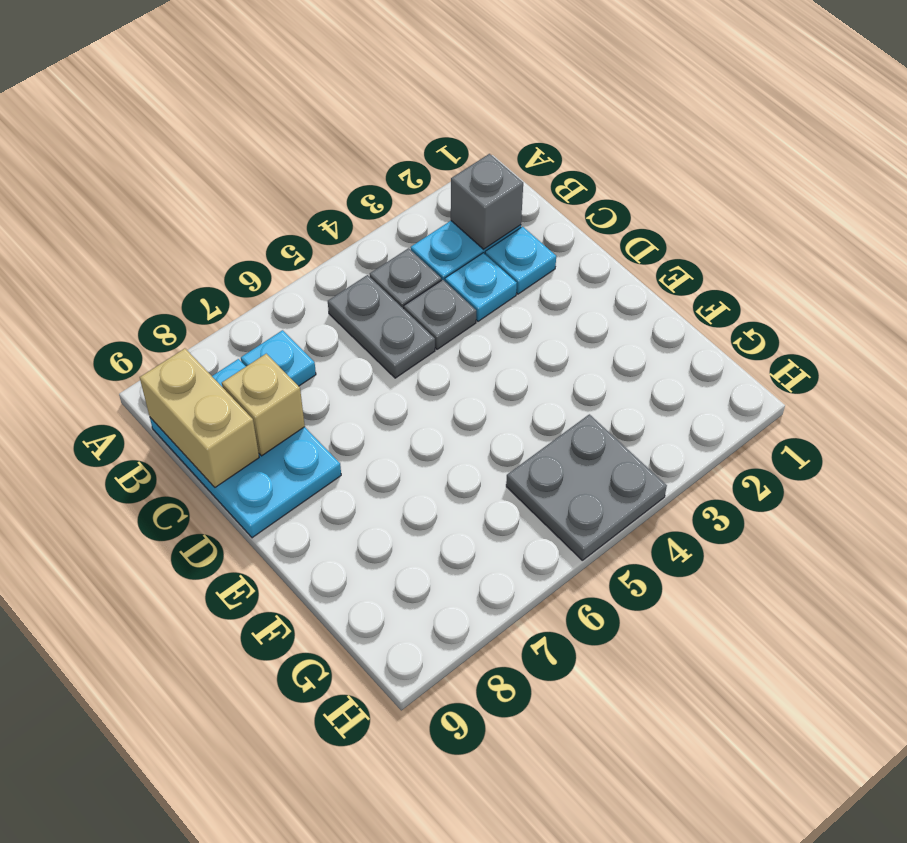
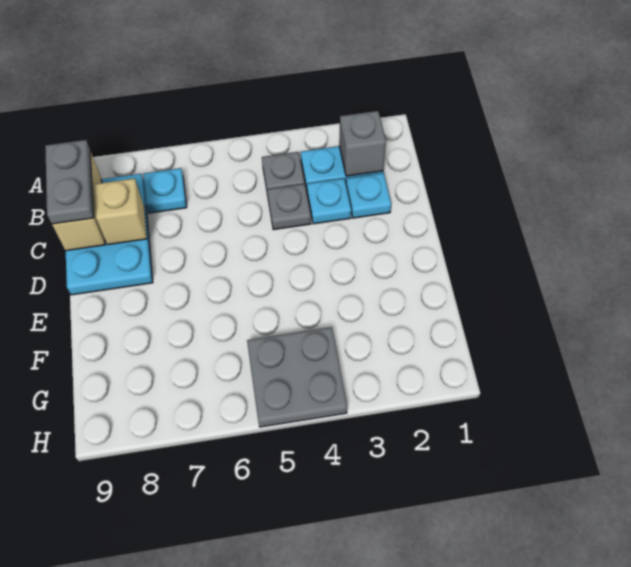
grey plate B5:C5 level 1 -> grey plate B9:C9 level 3

